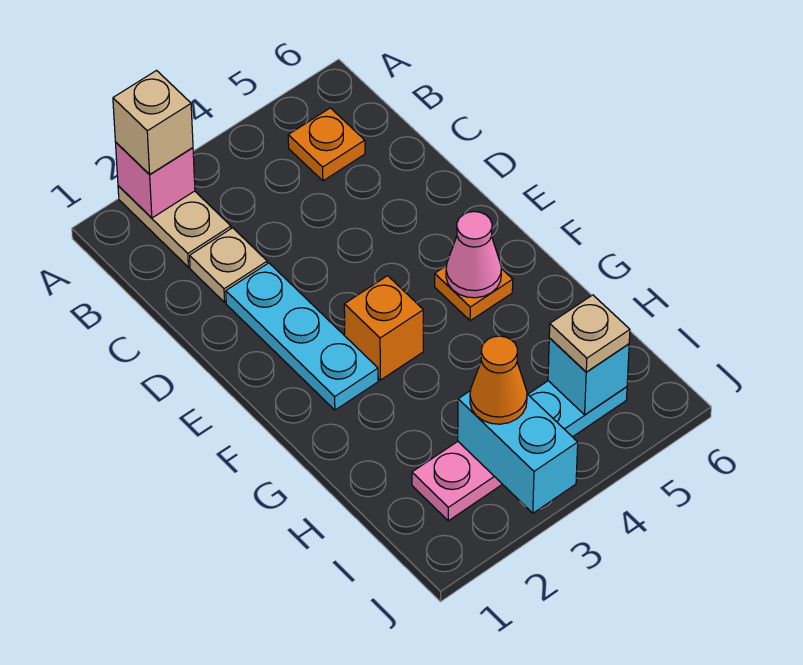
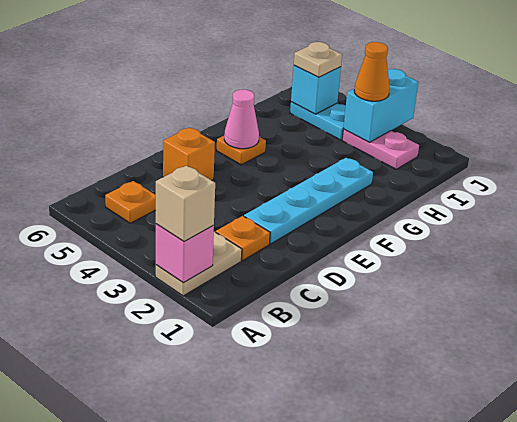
tan plate C2 level 1 -> orange plate C2 level 1
cyan plate D2:F2 level 1 -> cyan plate D2:G2 level 1
orange brick F3 level 1 -> orange brick D5 level 1

